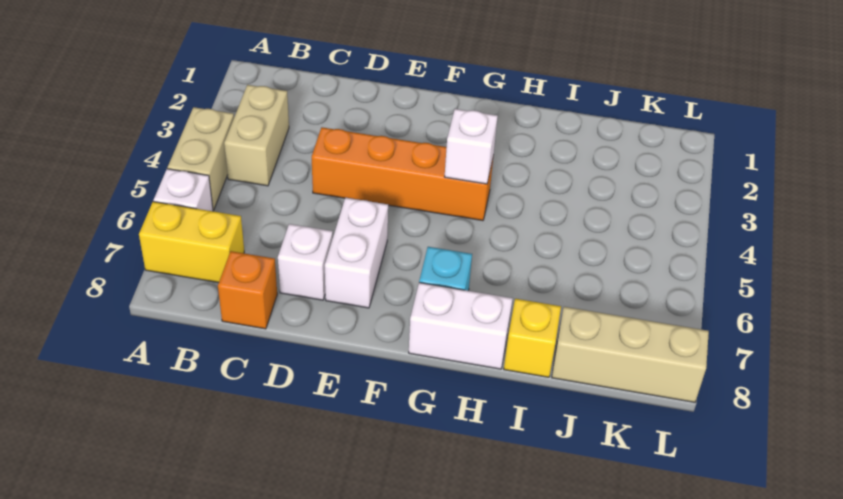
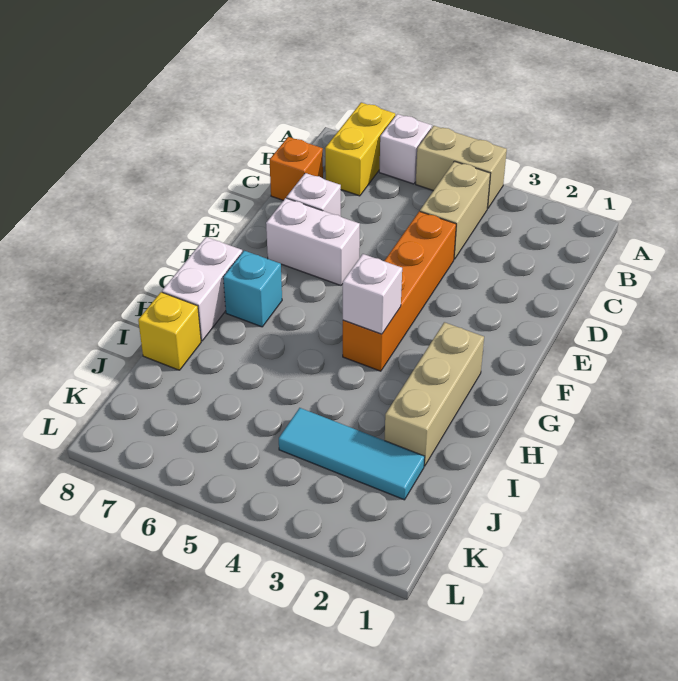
tan brick B3:B4 level 1 -> tan brick B4:C4 level 1
none -> cyan tile J2:J4 level 1
tan brick J8:L8 level 1 -> tan brick G2:I2 level 1

